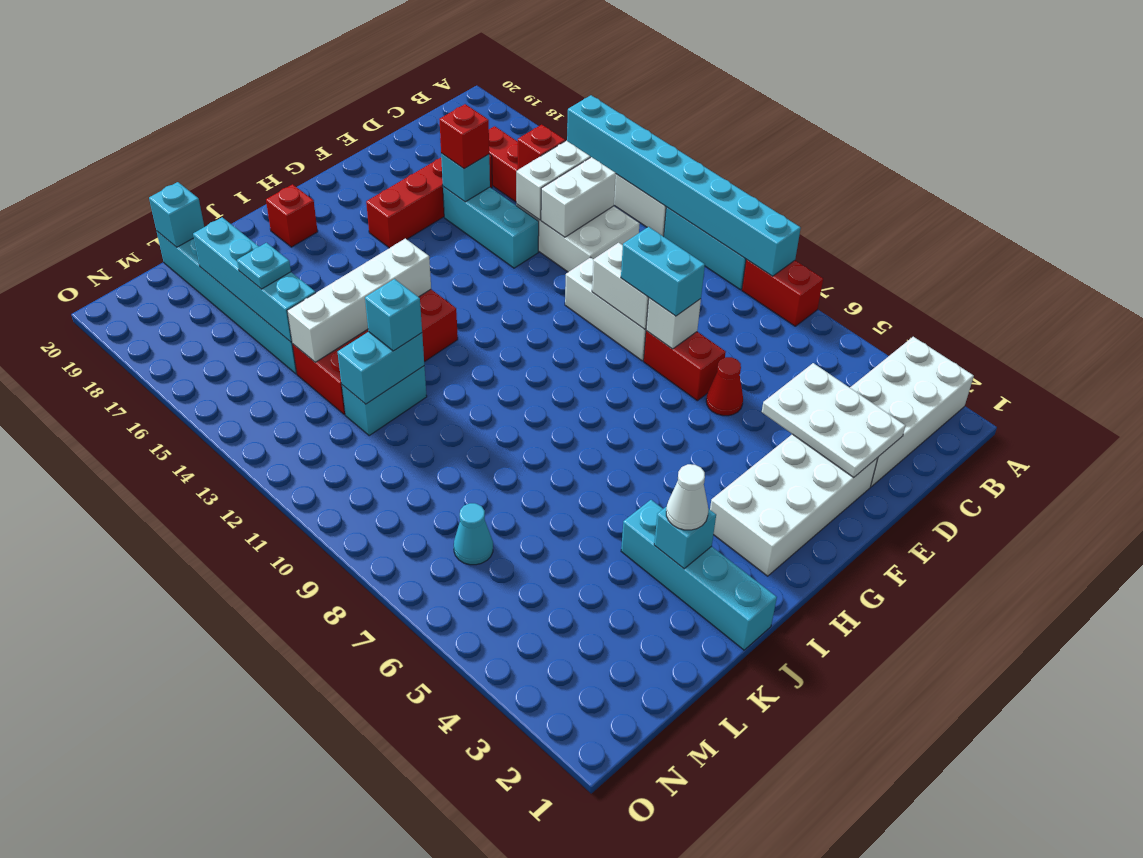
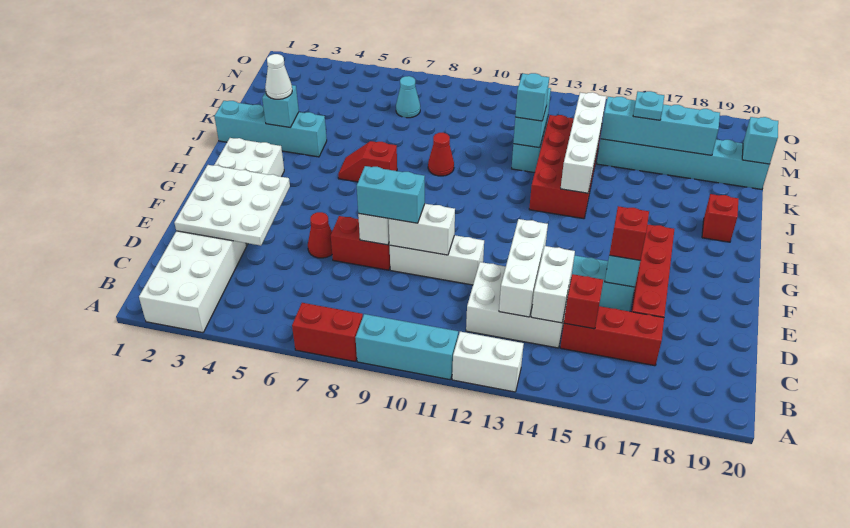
cyan brick A8:A15 level 2 -> none
white brick C13:D13 level 2 -> white brick C13:E13 level 2
white plate D2:E4 level 2 -> white plate D2:F4 level 2
none -> red slope I6:I7 level 1 top 7
none -> red cone J9 level 1

